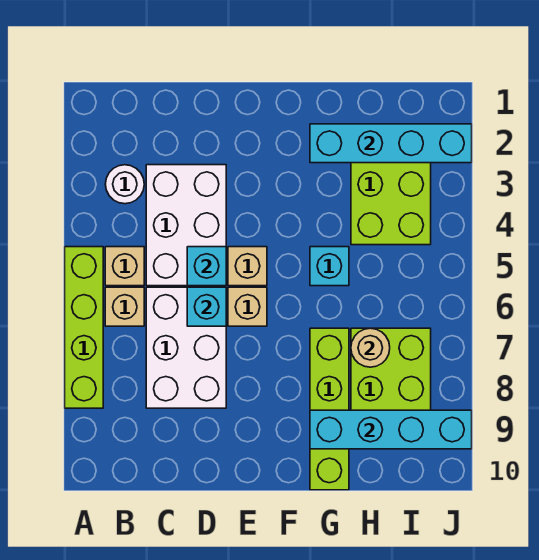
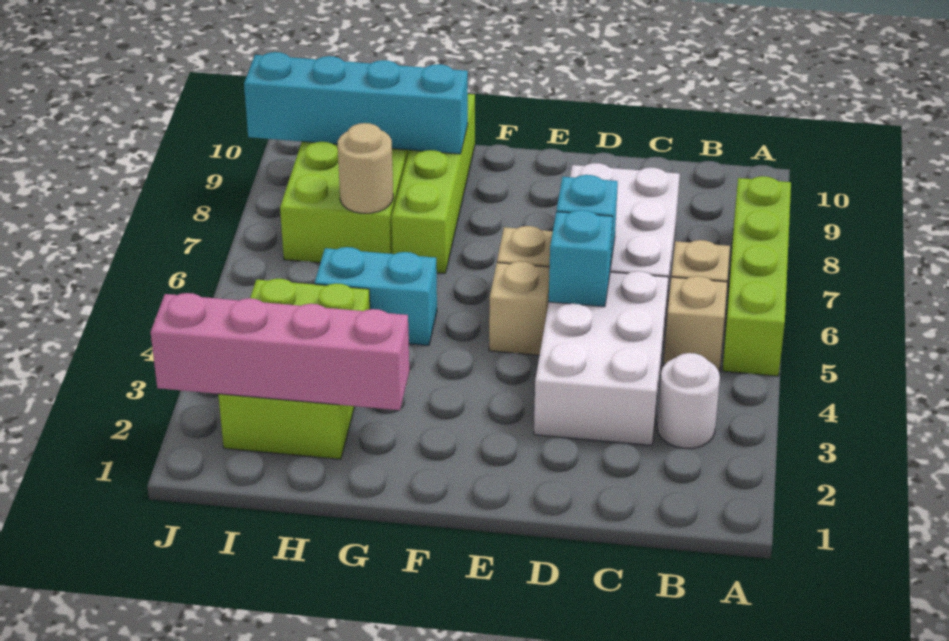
cyan brick G2:J2 level 2 -> pink brick G2:J2 level 2
cyan brick G5 level 1 -> cyan brick G5:H5 level 1

